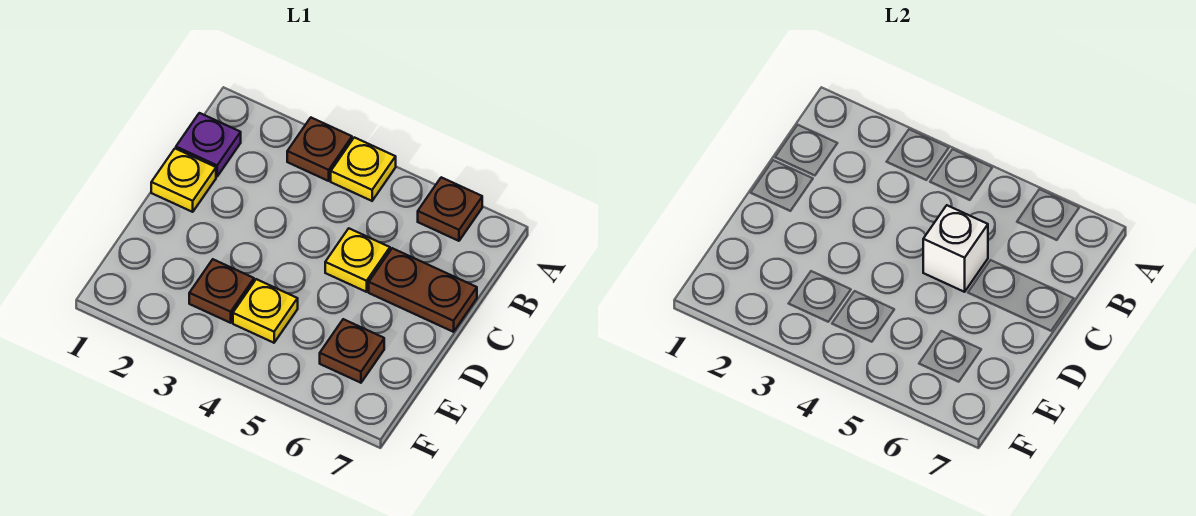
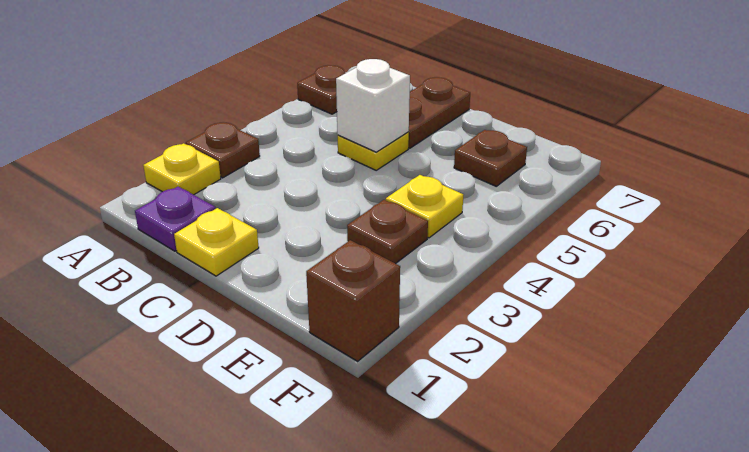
yellow plate A4 level 1 -> yellow plate A2 level 1
none -> brown brick F1 level 1

